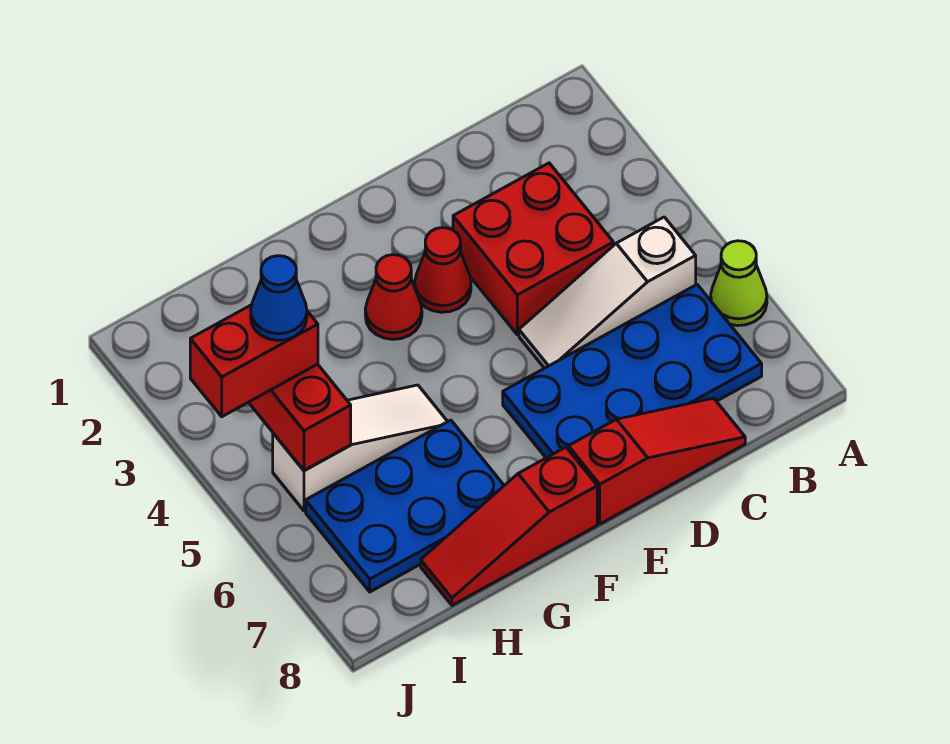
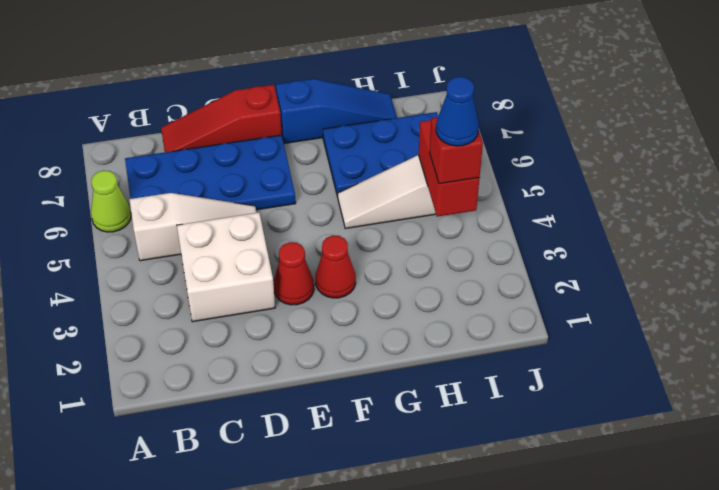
red brick C3:D4 level 1 -> white brick C3:D4 level 1
red slope F8:H8 level 1 top F -> blue slope F8:H8 level 1 top F
red brick I4:J4 level 3 -> red brick I4 level 3

